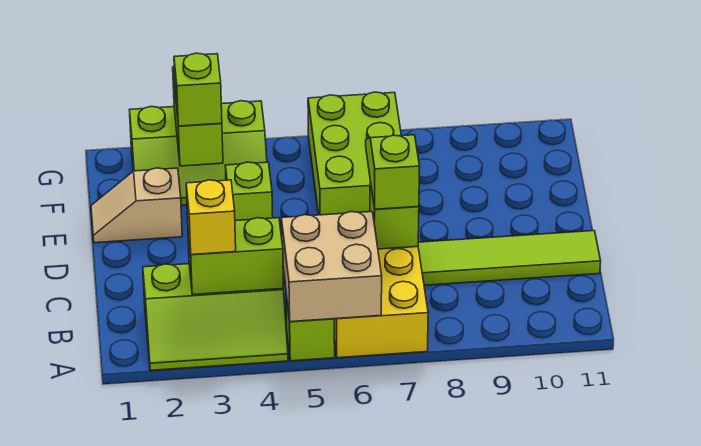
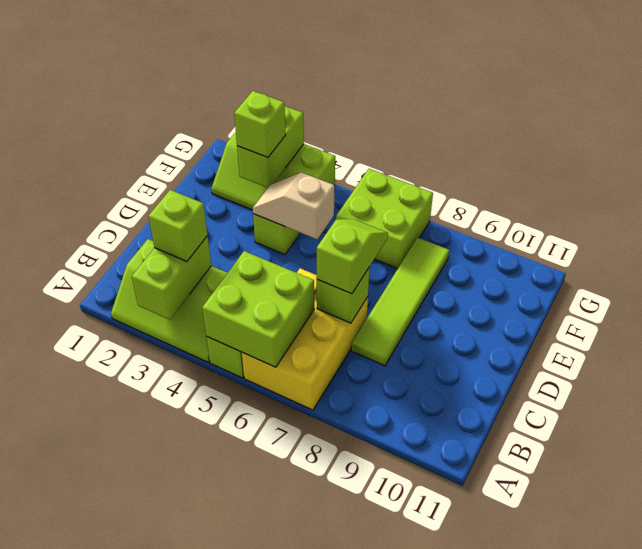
tan brick A5:B6 level 2 -> lime brick A5:B6 level 2
lime brick B3:B4 level 2 -> lime brick A3:B3 level 2
yellow brick B3 level 3 -> lime brick B3 level 3
lime tile C8:C11 level 1 -> lime tile C8:F8 level 1
tan slope E1:E2 level 1 top 2 -> tan slope E4:E5 level 2 top 5
lime brick E6:G7 level 1 -> lime brick F6:G7 level 1

